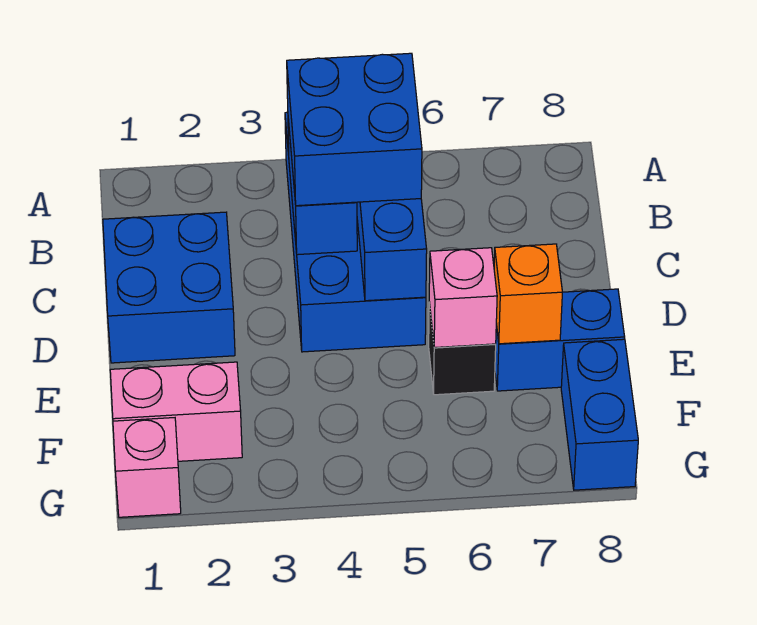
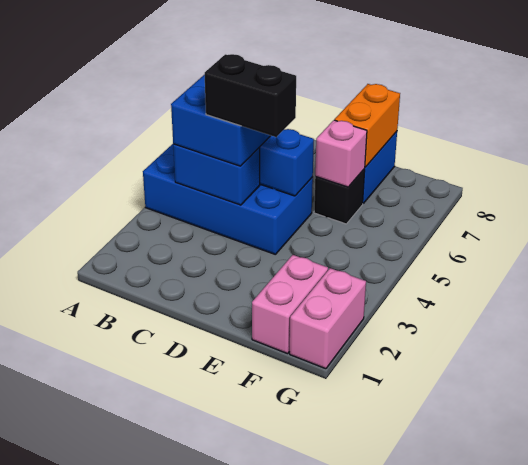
blue brick C1:D2 level 1 -> none
none -> black brick C4:D4 level 4
orange brick E7 level 2 -> orange brick E7:E8 level 2
blue brick F8:G8 level 1 -> none
pink brick G1 level 1 -> pink brick G1:G2 level 1

